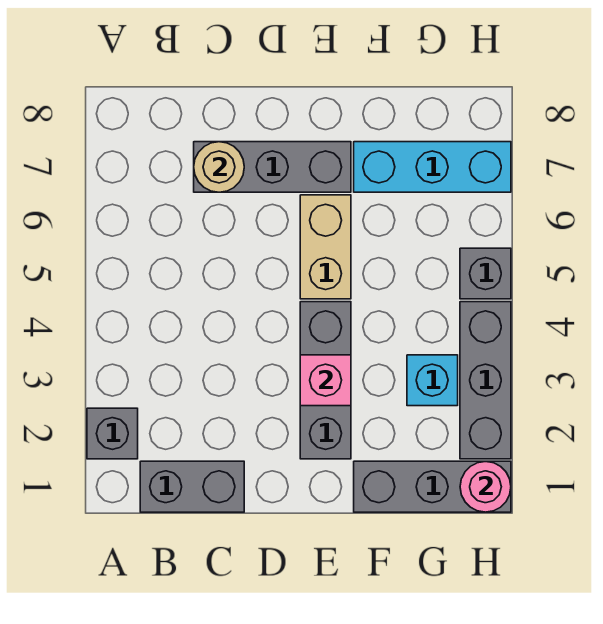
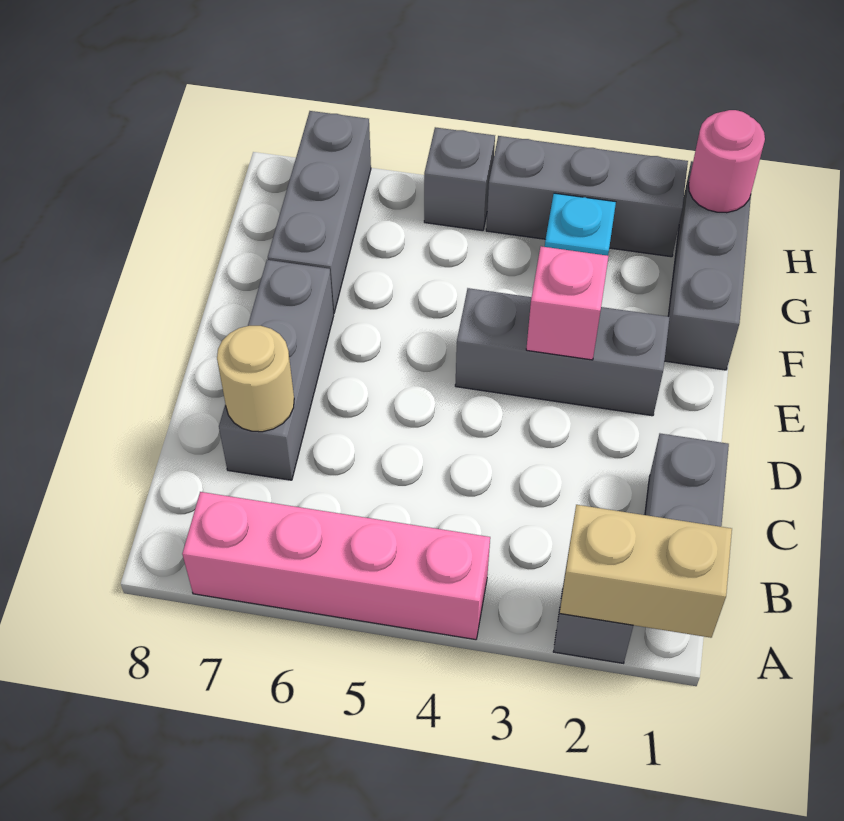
none -> pink brick A4:A7 level 1
tan brick E5:E6 level 1 -> tan brick A1:A2 level 2
cyan brick F7:H7 level 1 -> grey brick F7:H7 level 1

